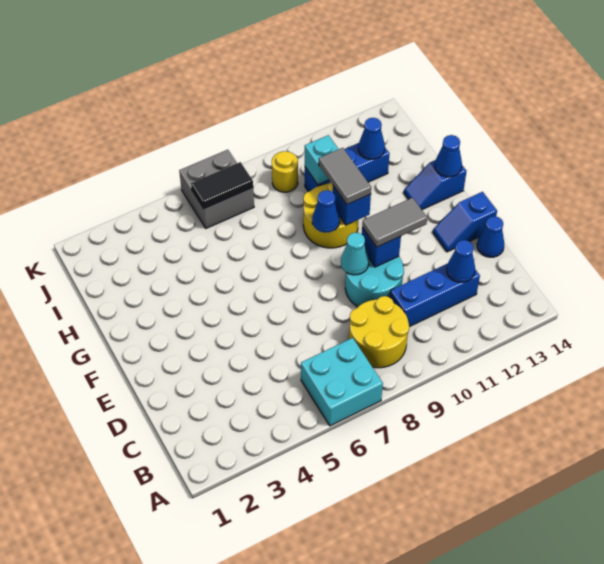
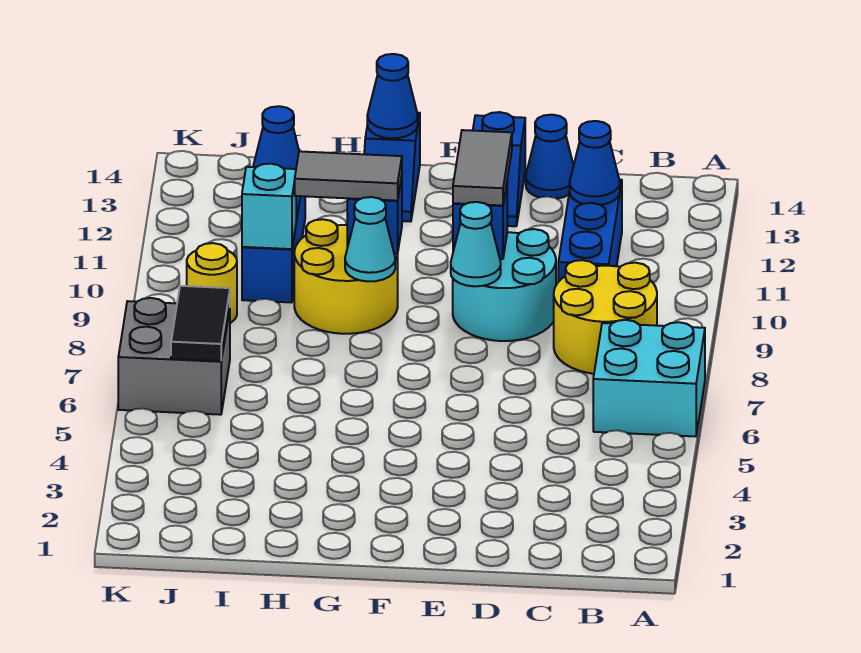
blue cone G9 level 2 -> cyan cone G9 level 2

